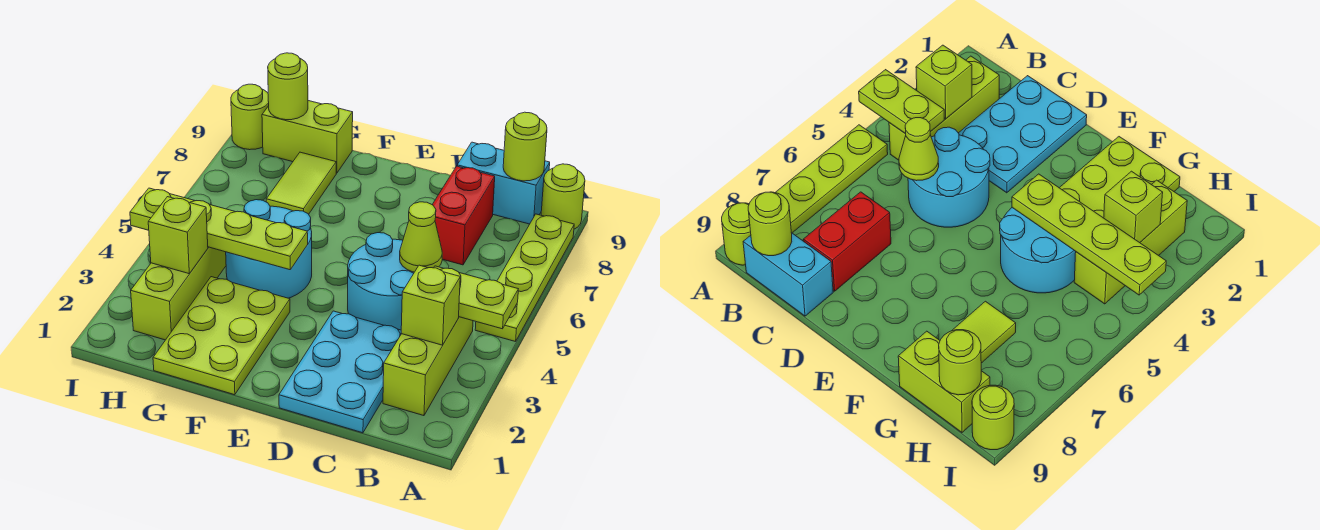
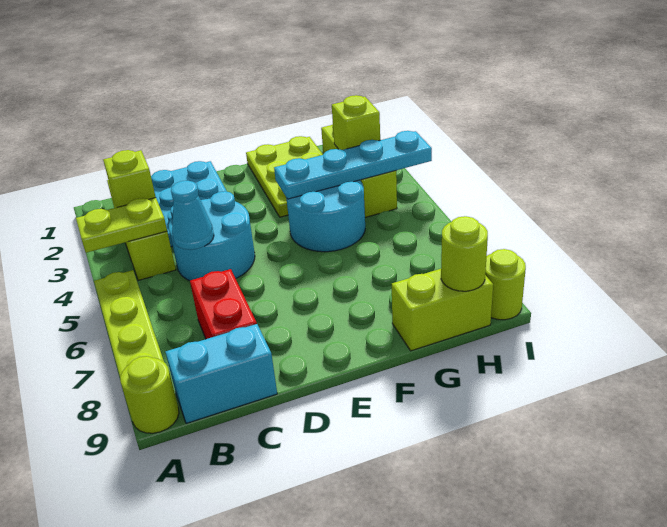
lime round brick B9 level 2 -> none
lime cone C5 level 2 -> cyan cone C5 level 2
lime plate F4:I4 level 2 -> cyan plate F4:I4 level 2
lime tile G7:G8 level 1 -> none

